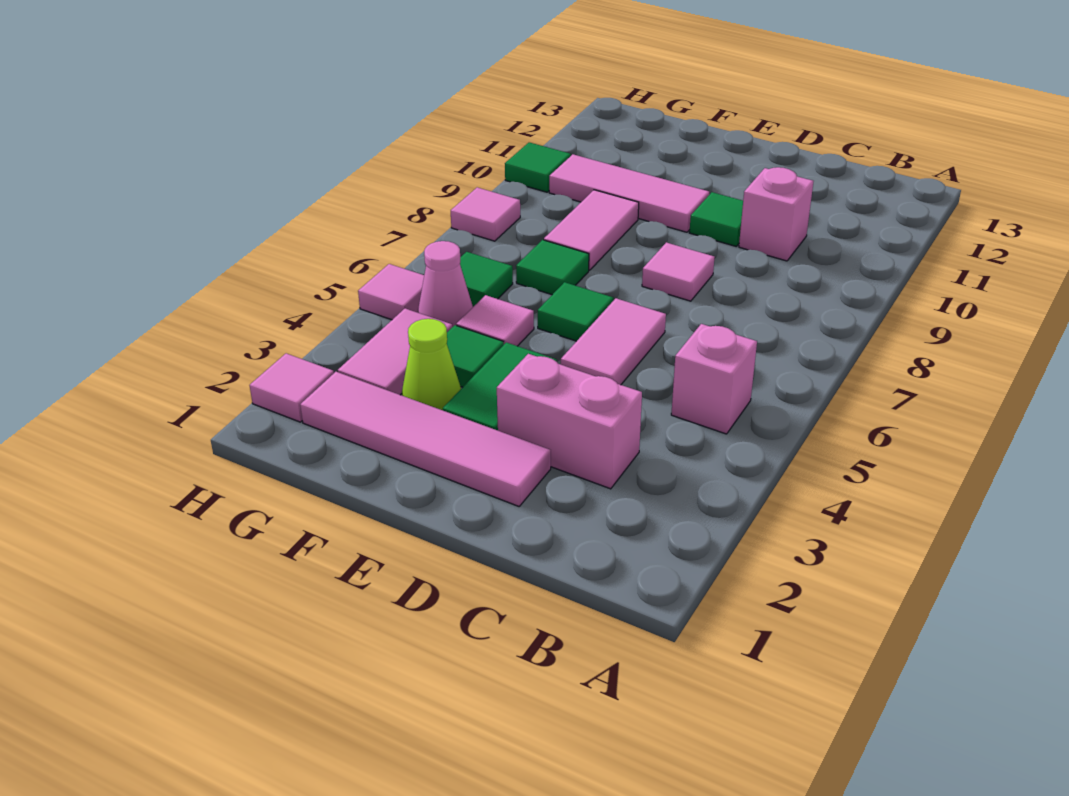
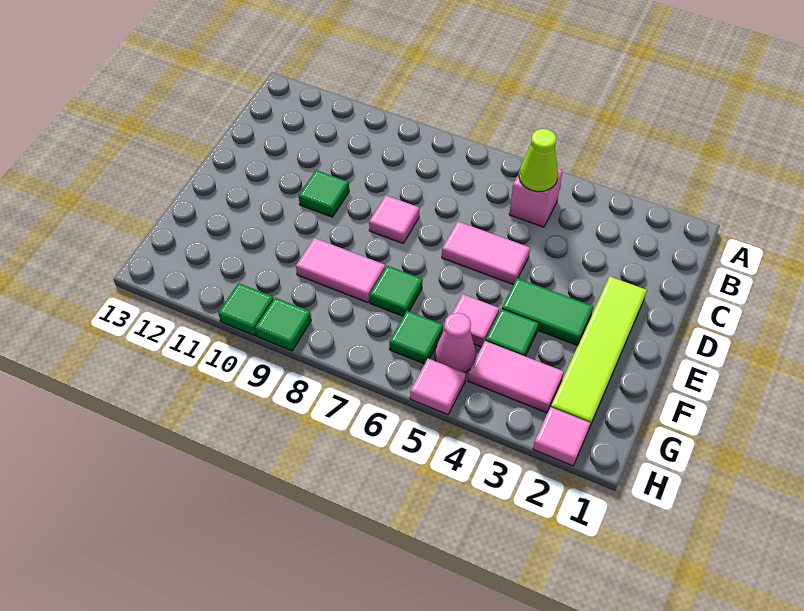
pink brick C3:D3 level 1 -> none
pink brick C10 level 1 -> none
pink tile D2:G2 level 1 -> lime tile D2:G2 level 1
green tile E6 level 1 -> green tile H9 level 1
pink tile E10:G10 level 1 -> none
lime cone F3 level 1 -> lime cone B5 level 2
pink tile H8 level 1 -> none

